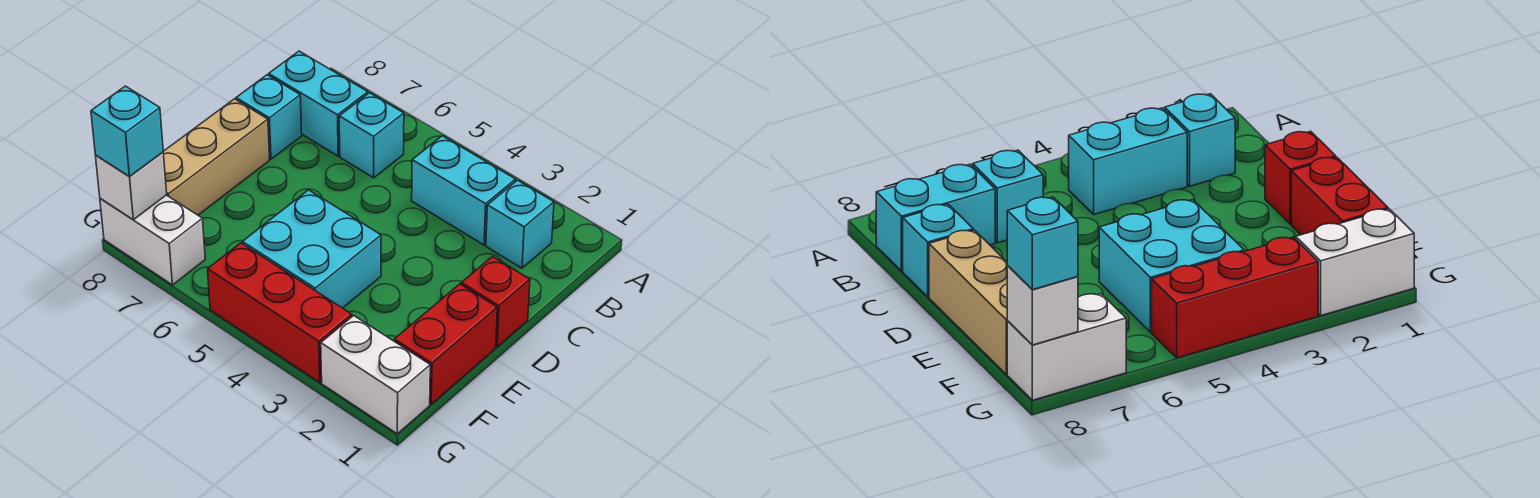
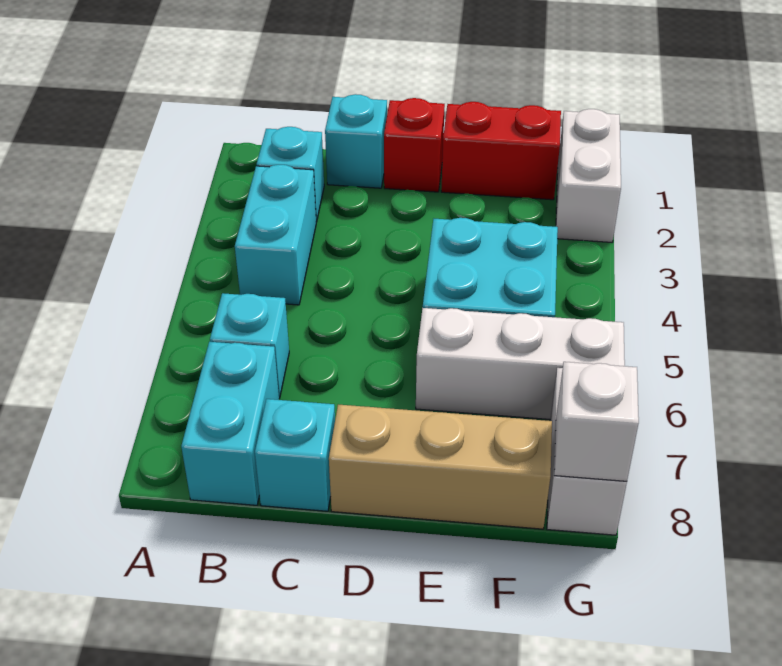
none -> white brick E6:G6 level 1
red brick G3:G5 level 1 -> none
cyan brick G8 level 3 -> cyan brick C1 level 1

